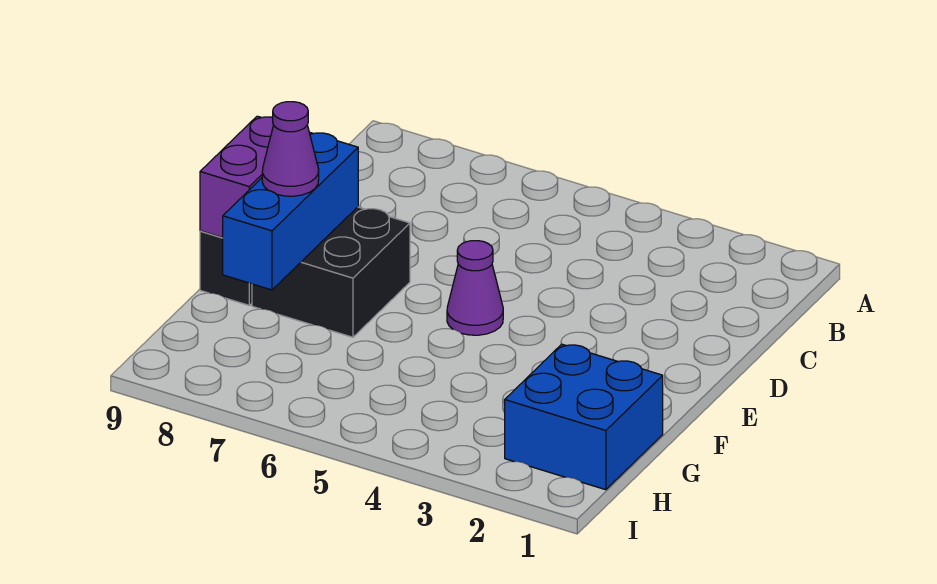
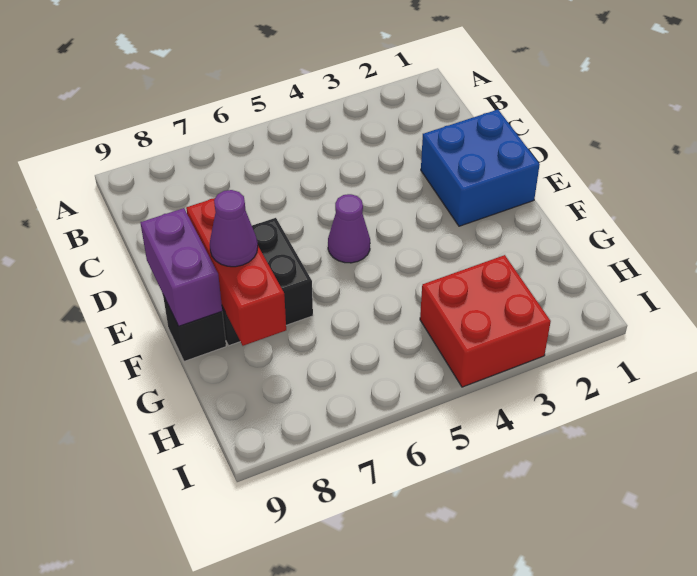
blue brick E8:G8 level 2 -> red brick E8:G8 level 2
blue brick G1:H2 level 1 -> blue brick D1:E2 level 1
none -> red brick H3:I4 level 1

